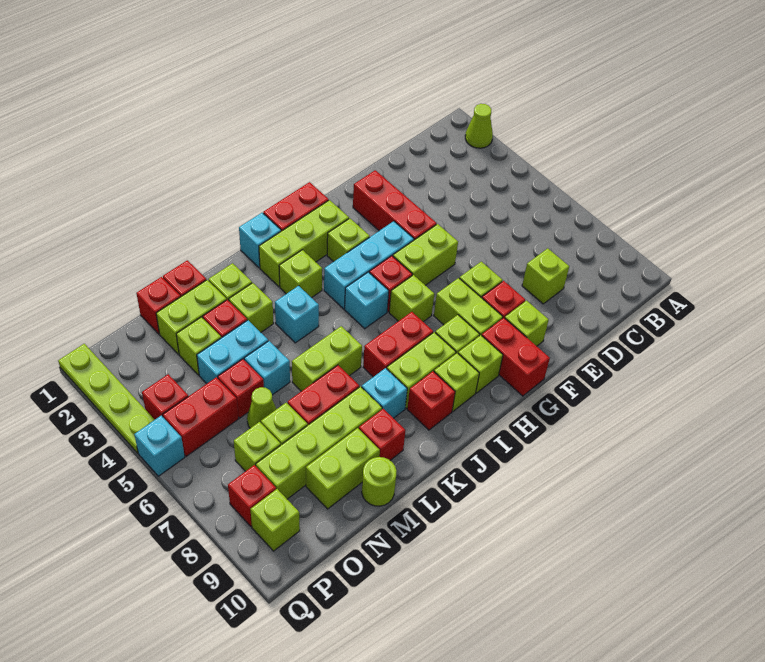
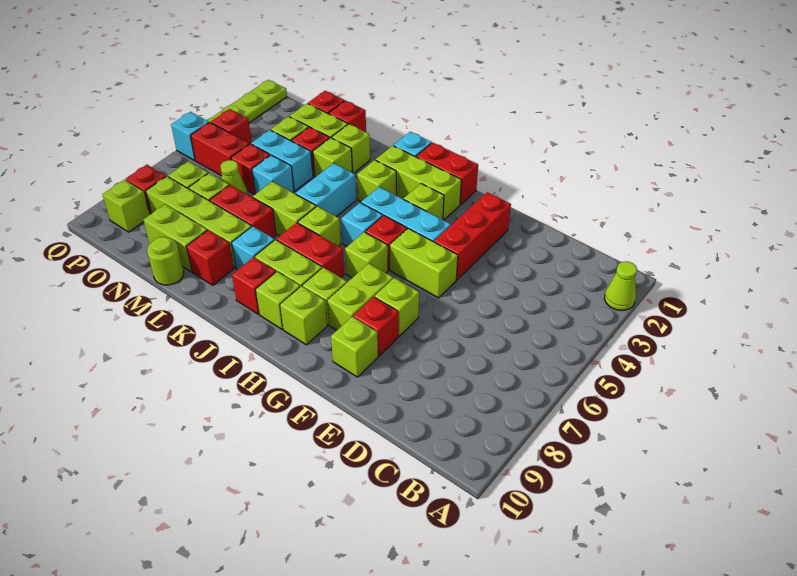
lime brick D8 level 1 -> lime brick J6 level 1
red brick G9:G10 level 1 -> none
cyan brick K4 level 1 -> cyan brick K4:K5 level 1

